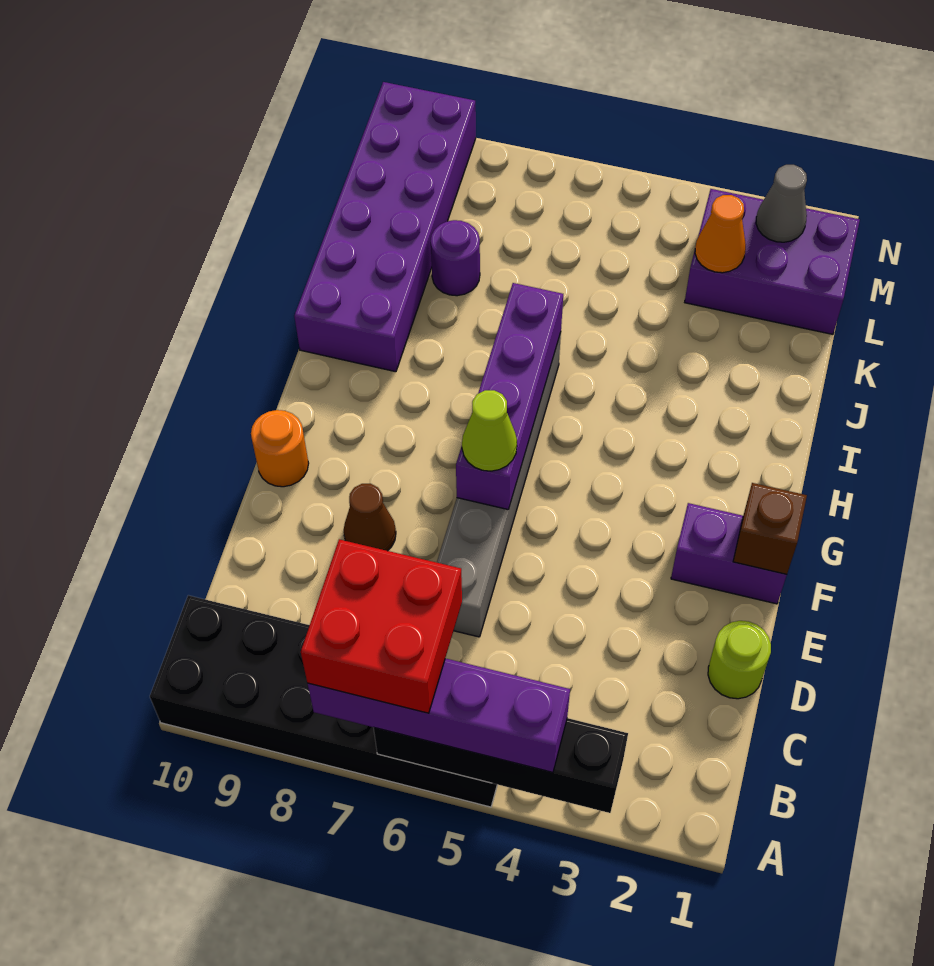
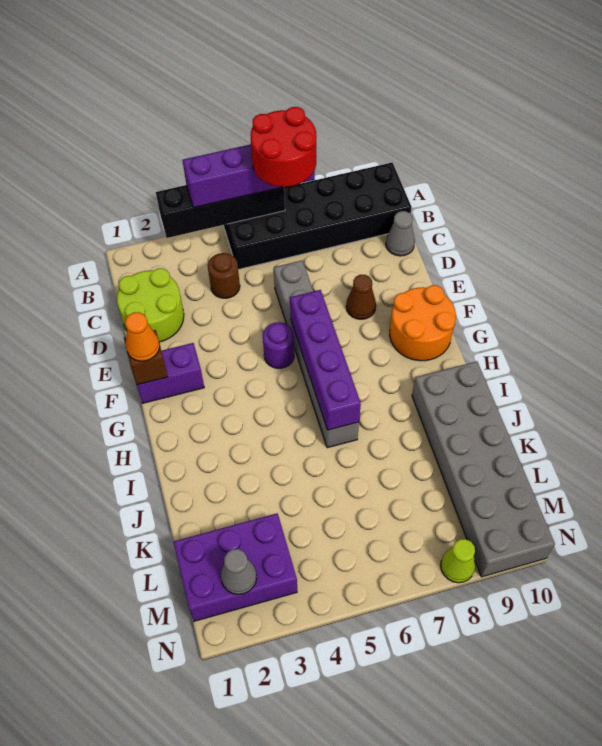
red brick A6:B7 level 4 -> red round brick A6:B7 level 4
none -> brown round brick C4 level 1
none -> grey cone C10 level 1
lime round brick D1 level 1 -> lime round brick C1:D2 level 1
lime cone F6 level 3 -> lime cone N8 level 1
orange round brick F10 level 1 -> orange round brick F9:G10 level 1
purple brick I9:N10 level 1 -> grey brick I9:N10 level 1
purple round brick K8 level 1 -> purple round brick F5 level 1
orange cone L3 level 2 -> orange cone F1 level 3

